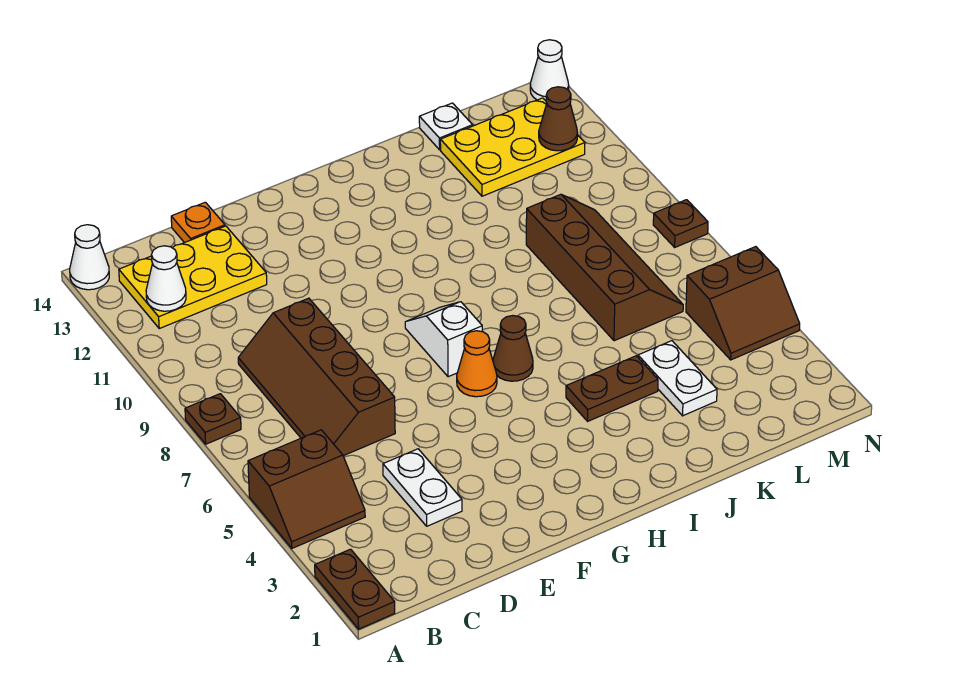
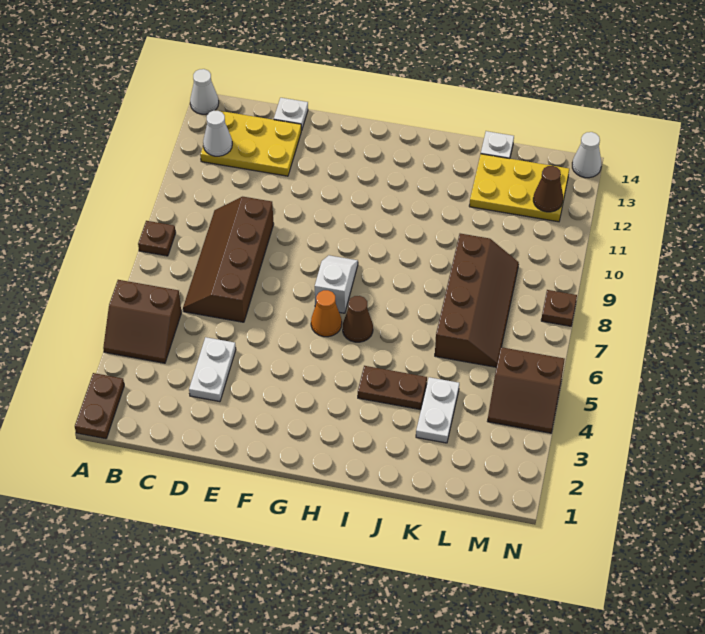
orange plate D14 level 1 -> white plate D14 level 1

